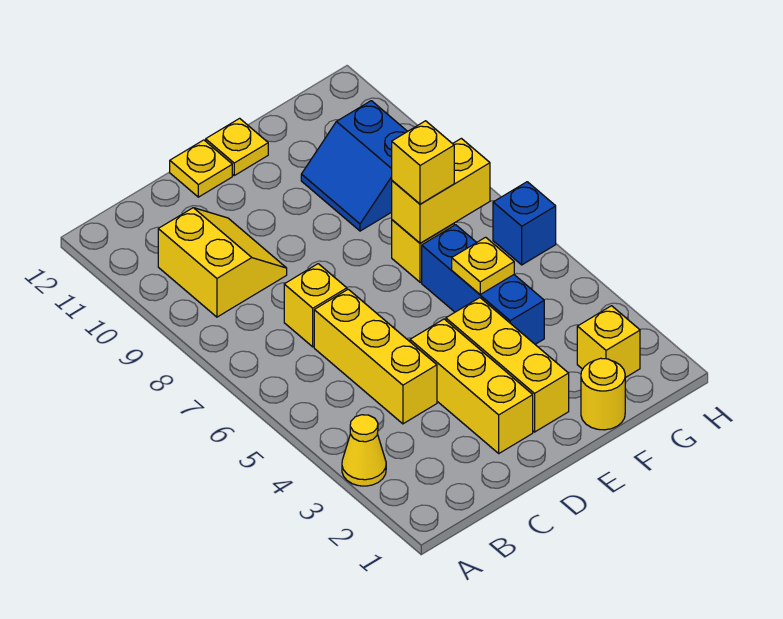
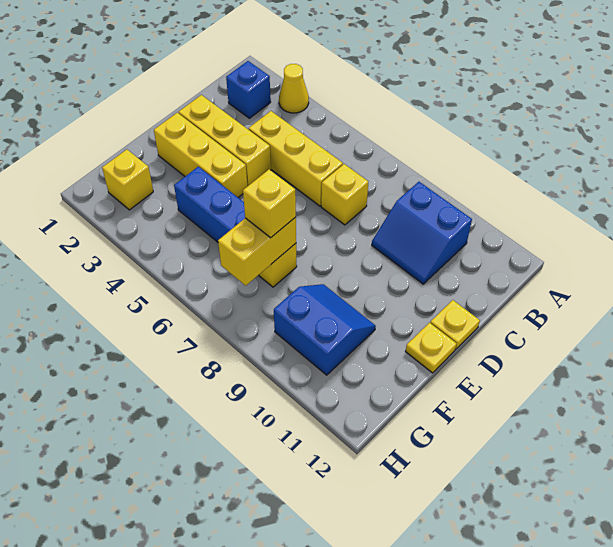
yellow slope B9:C10 level 1 top B -> blue slope B9:C10 level 1 top B
yellow round brick F1 level 1 -> none
yellow plate F5 level 2 -> none
blue brick H6 level 1 -> blue brick B2 level 1

